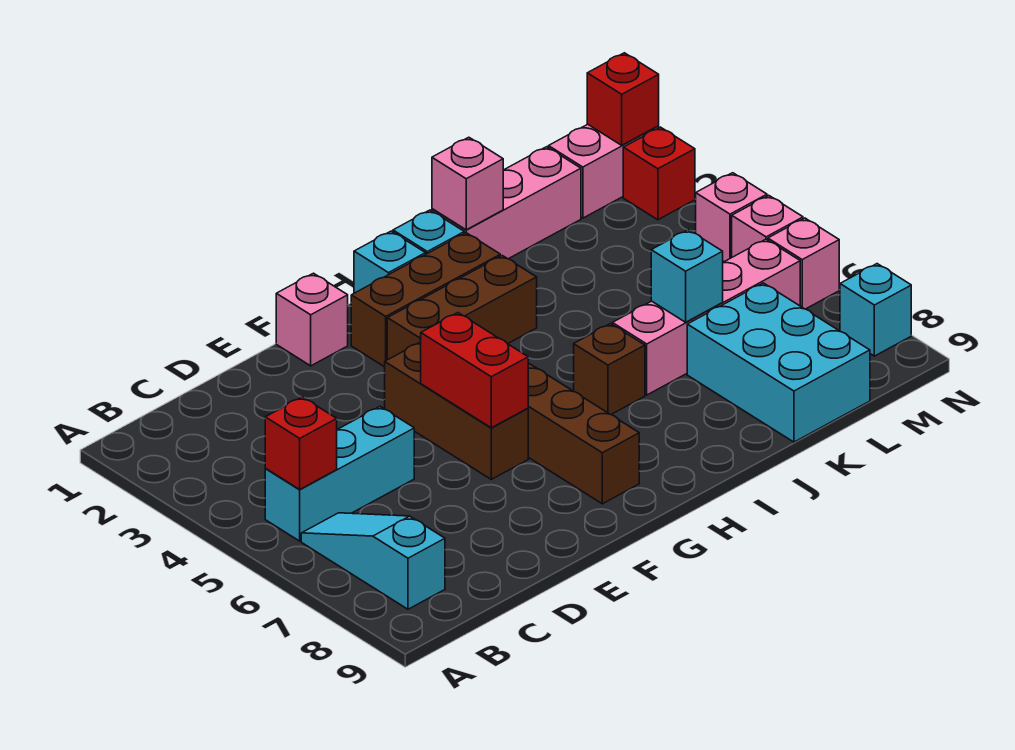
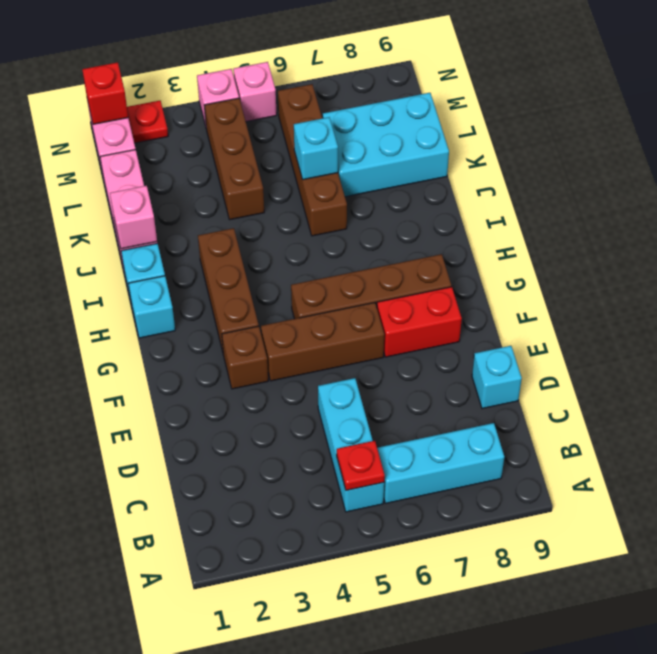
red brick B5 level 2 -> red plate B5 level 2
cyan slope B6:B8 level 1 top 8 -> cyan brick B6:B8 level 1
pink brick F1 level 1 -> none
red brick F5:F6 level 2 -> red brick F7:F8 level 1
brown brick G2:I2 level 1 -> brown brick K4:M4 level 1
brown brick I6 level 1 -> brown brick F3 level 1
pink brick J6:M6 level 1 -> brown brick J6:M6 level 1
red brick N2 level 1 -> red plate N2 level 1
pink brick N6 level 1 -> none
cyan brick N8 level 1 -> cyan brick D9 level 1

